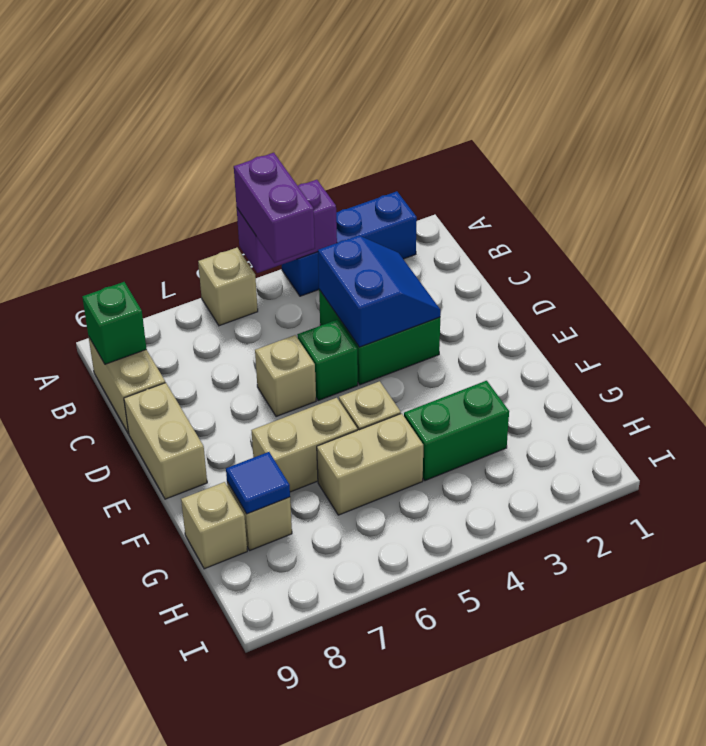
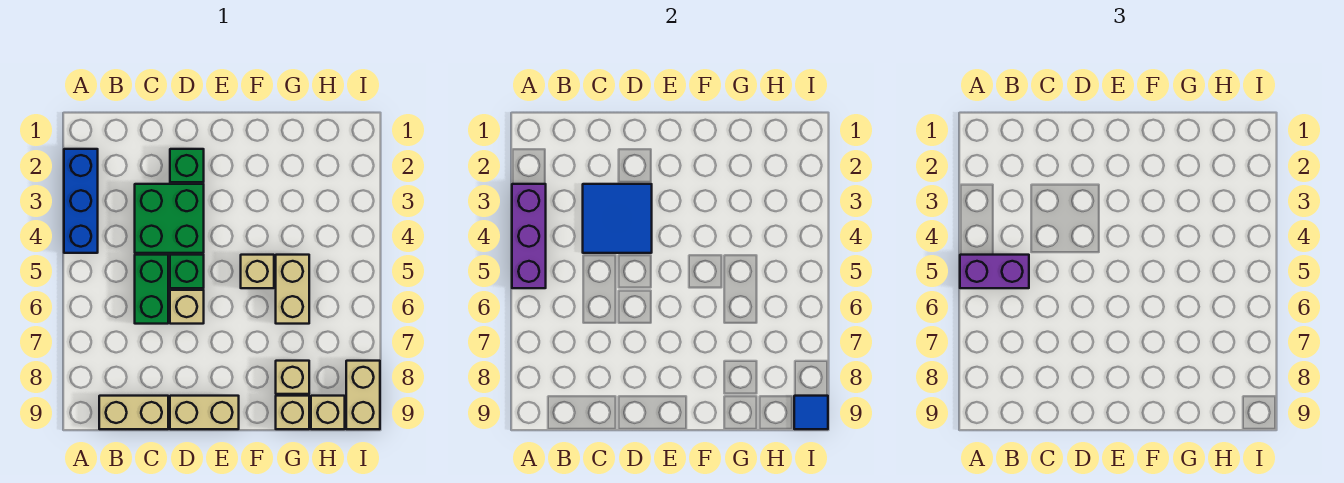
purple brick A4:A5 level 2 -> purple brick A3:A5 level 2
tan brick A6 level 1 -> tan brick H9 level 1
green brick B9 level 2 -> green brick D2 level 1
blue slope C3:D4 level 2 top 4 -> blue tile C3:D4 level 2
tan brick F6:F7 level 1 -> tan brick I8:I9 level 1
green brick G3:G4 level 1 -> green brick C5:C6 level 1
blue tile G8 level 2 -> blue tile I9 level 2

